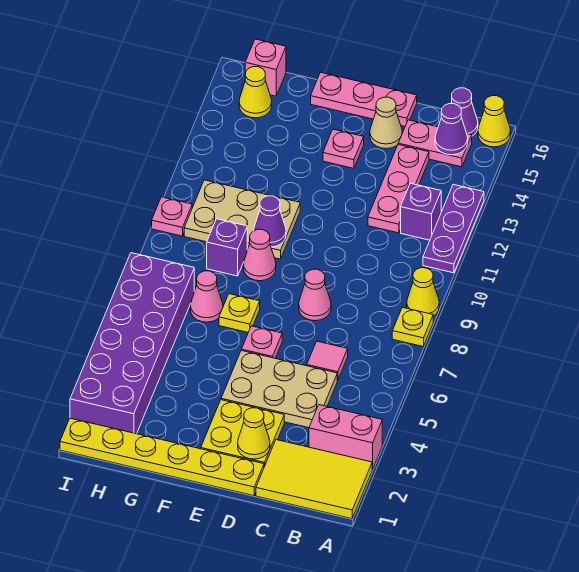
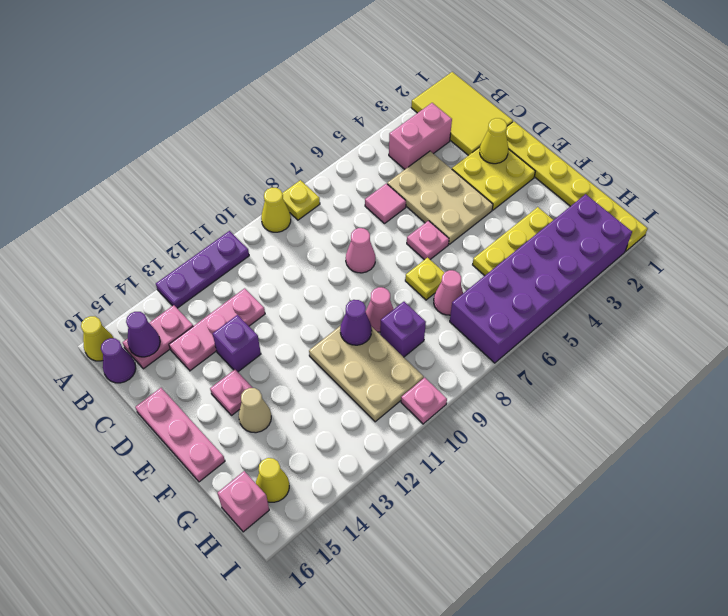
pink brick A3:B3 level 1 -> pink brick B3:B4 level 1
purple brick B12 level 1 -> purple brick D13 level 1
pink plate B15:C15 level 1 -> pink plate B14:B15 level 1
tan cone D15 level 1 -> tan cone F14 level 1
none -> yellow plate G3:G5 level 1

